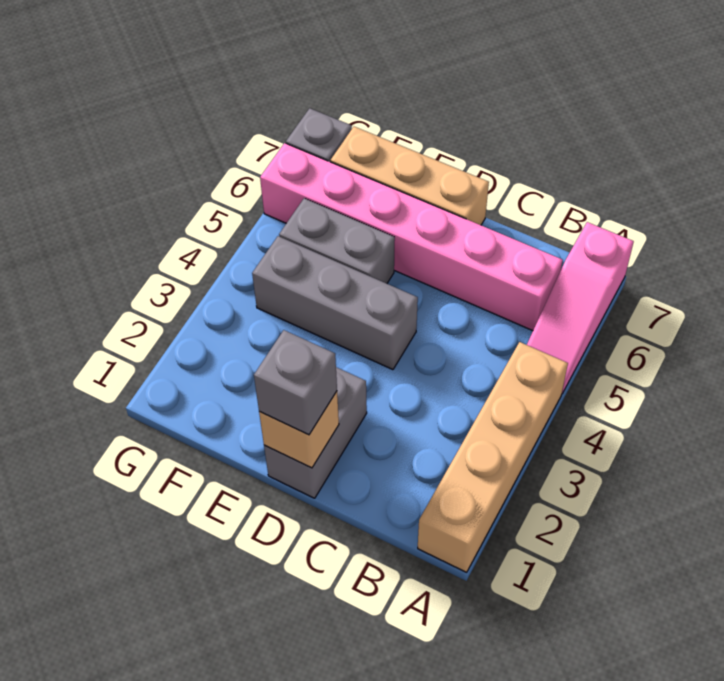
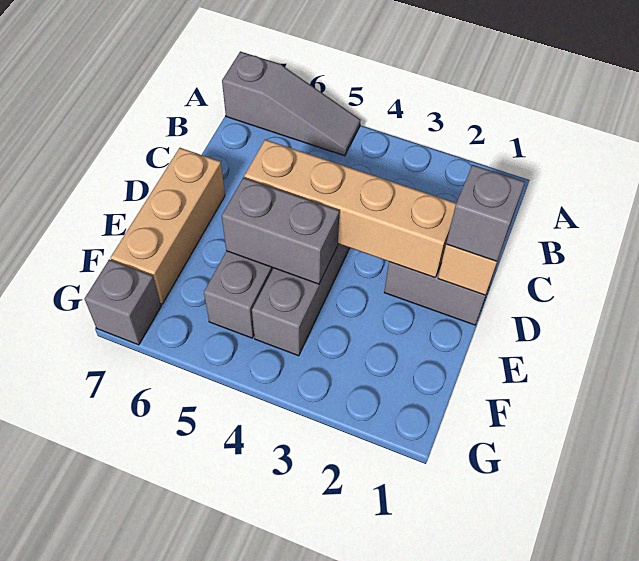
tan brick A1:A4 level 1 -> tan brick D2:D5 level 2
pink slope A5:A7 level 1 top 7 -> grey slope A5:A7 level 1 top 7
pink brick B6:G6 level 1 -> none
none -> grey brick E4:E5 level 2

